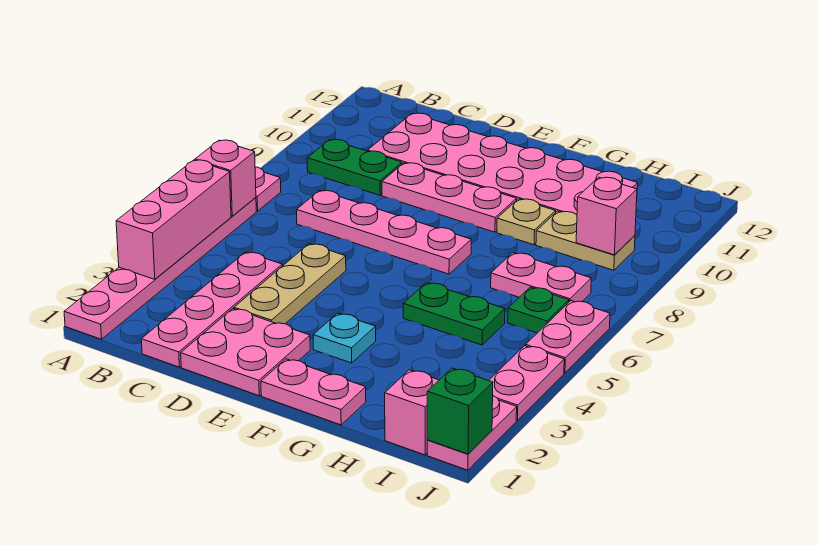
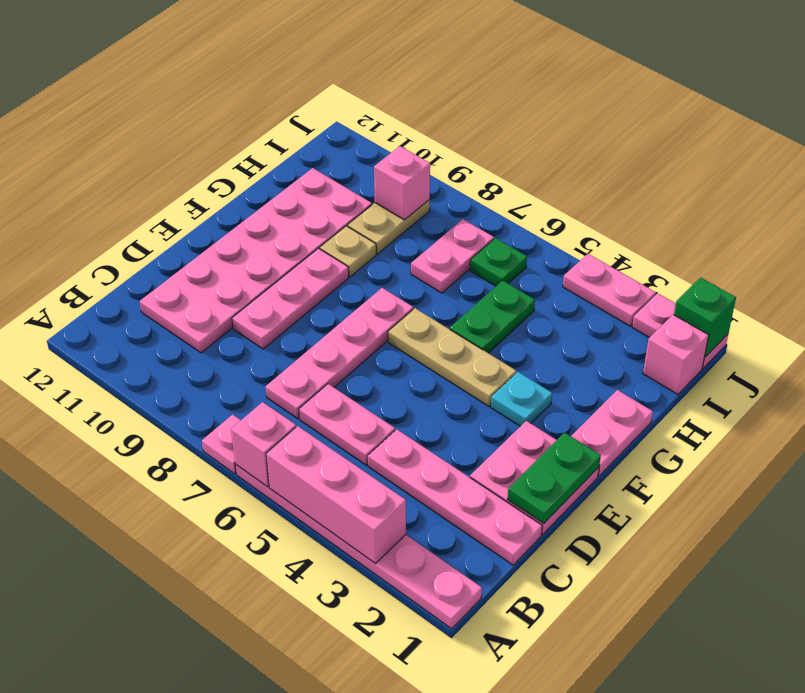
green plate B9:C9 level 1 -> green plate D1:E1 level 2
tan plate D3:D5 level 1 -> tan plate F4:F6 level 1
pink plate J5:J6 level 1 -> pink plate C5:C6 level 1

